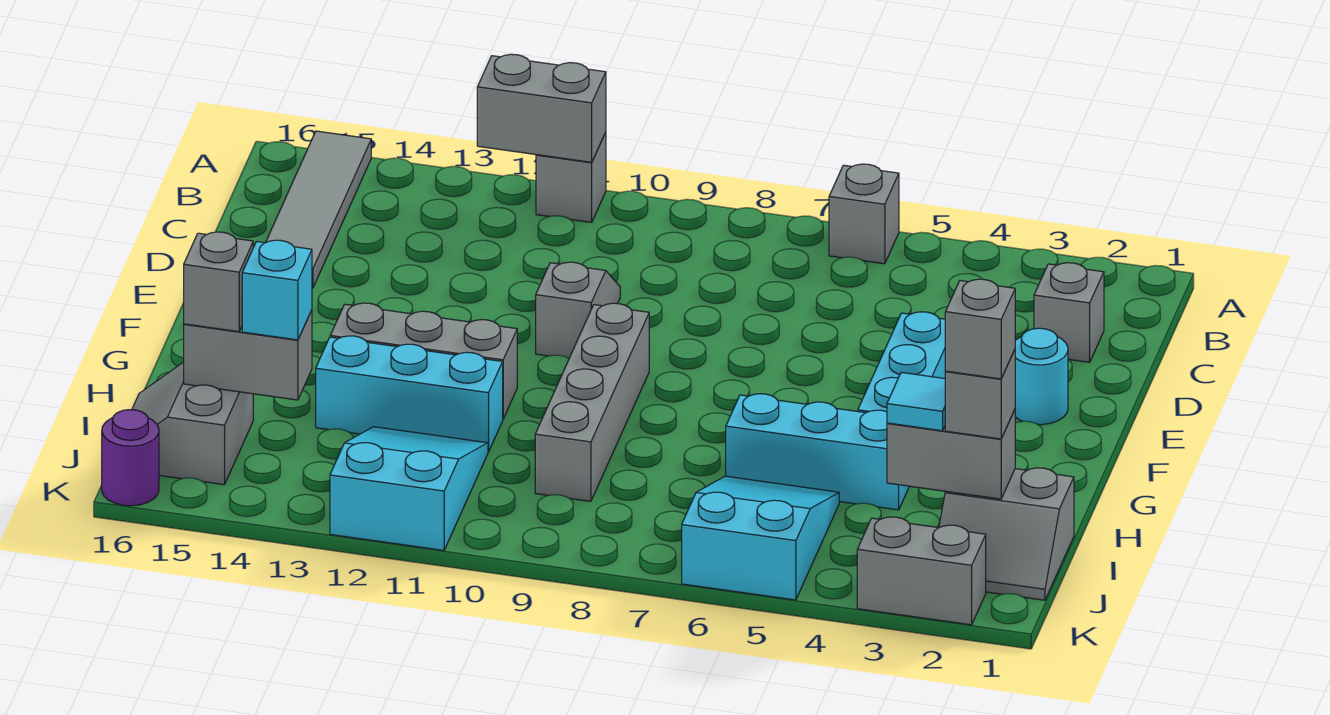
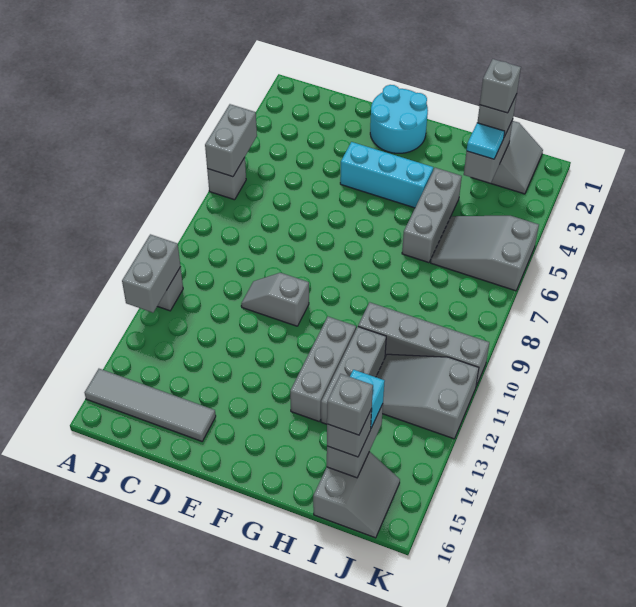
grey brick C2 level 1 -> grey brick I15 level 4
cyan round brick E2 level 1 -> cyan round brick E1:F2 level 1
grey brick F9:I9 level 1 -> grey brick H10:K10 level 1
cyan brick H4:H6 level 1 -> grey brick H4:H6 level 1
cyan brick H11:H13 level 1 -> grey brick H11:H13 level 1
cyan slope I5:K6 level 1 top K -> grey slope I5:K6 level 1 top K
cyan slope I11:K12 level 1 top K -> grey slope I11:K12 level 1 top K
grey slope I15:J16 level 1 top 15 -> grey slope I15:J16 level 1 top I
grey brick K2:K3 level 1 -> grey brick A5:A6 level 2
purple round brick K16 level 1 -> none

